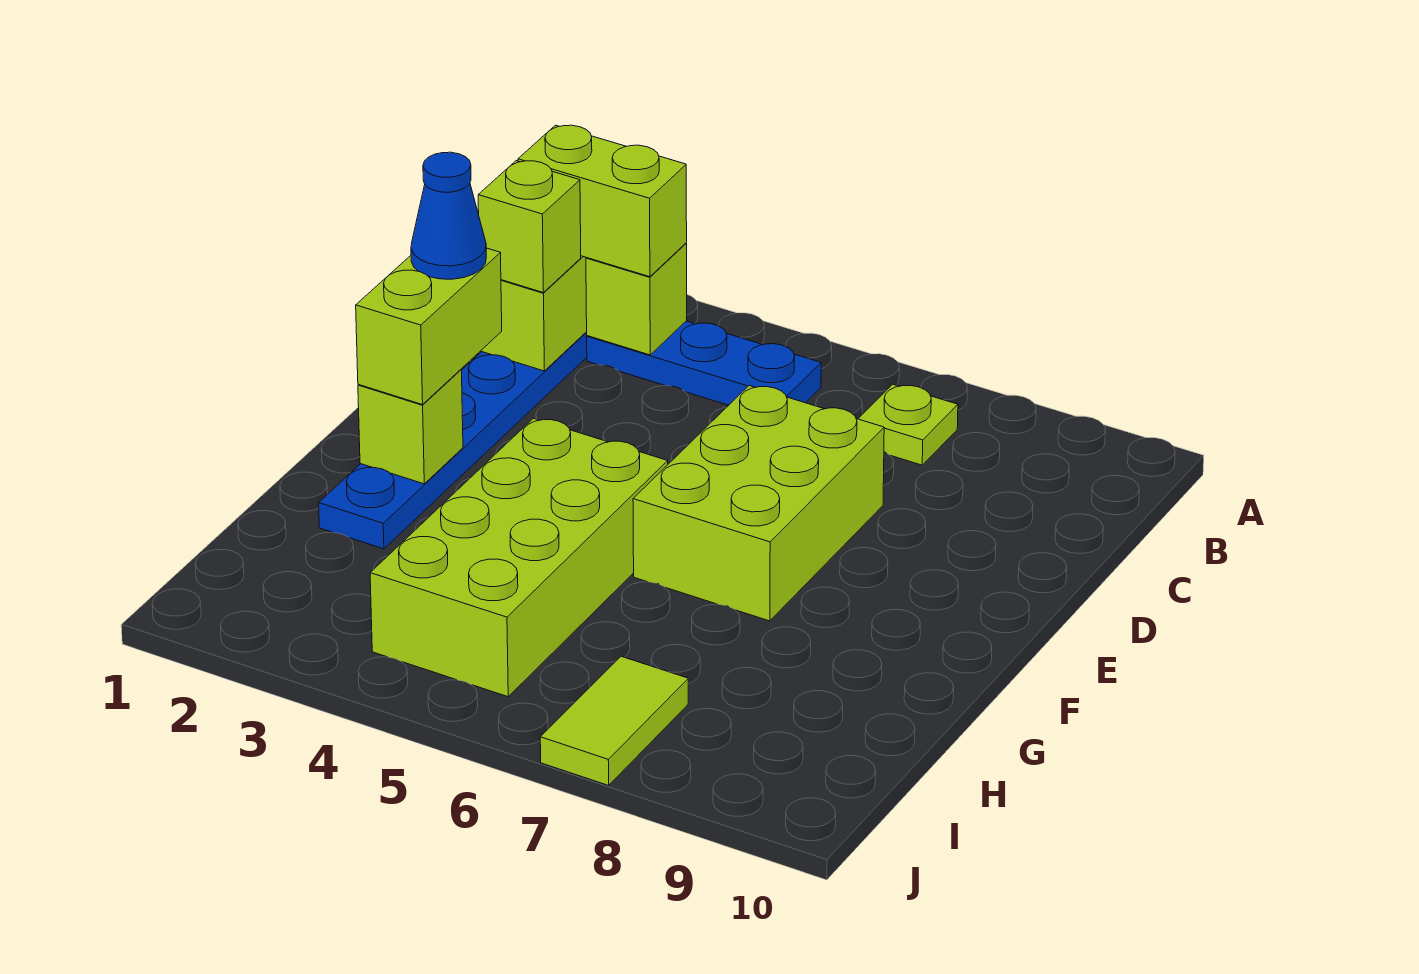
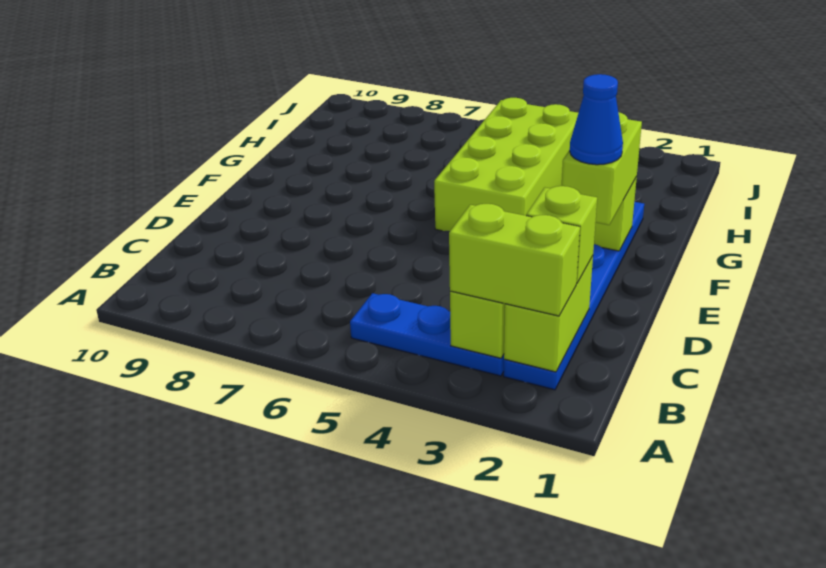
lime plate B7 level 1 -> none
lime brick D6:F7 level 1 -> none
lime tile I7:J7 level 1 -> none

